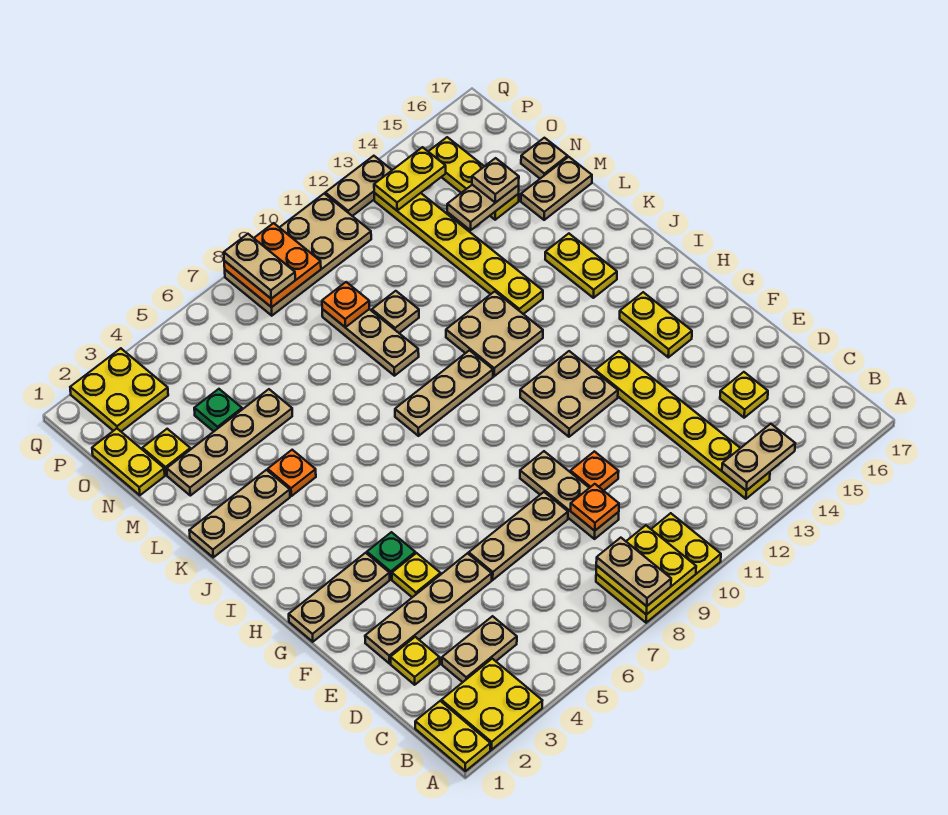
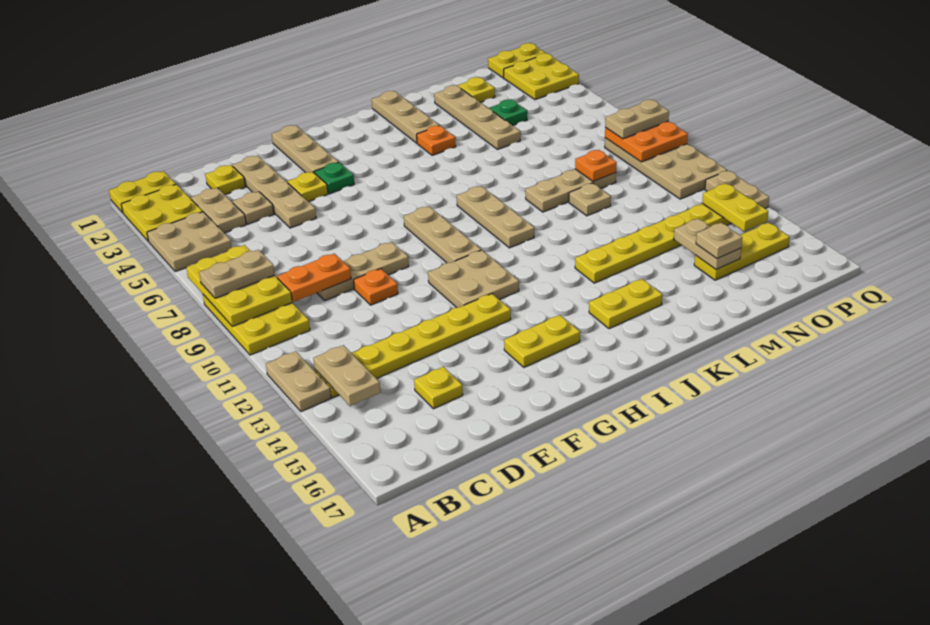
yellow plate A8:B9 level 2 -> yellow plate A7:B9 level 2
orange plate D9 level 2 -> orange plate C9:D9 level 2
tan plate E6:E8 level 1 -> tan plate H8:H10 level 1
tan plate J11:K12 level 1 -> tan plate A4:B5 level 1
tan plate M16:M17 level 1 -> tan plate A12:A13 level 1
yellow plate N1:O1 level 1 -> yellow plate P1:Q1 level 1
tan plate N17 level 1 -> tan plate D4 level 1

